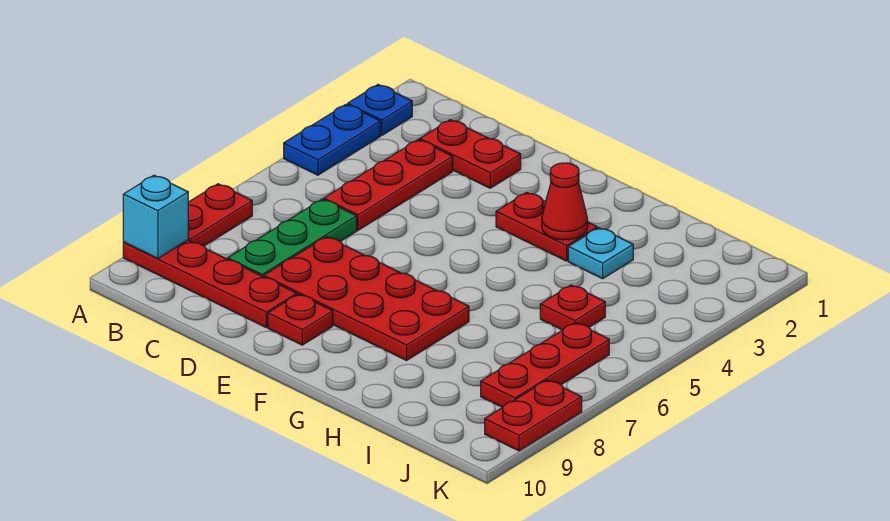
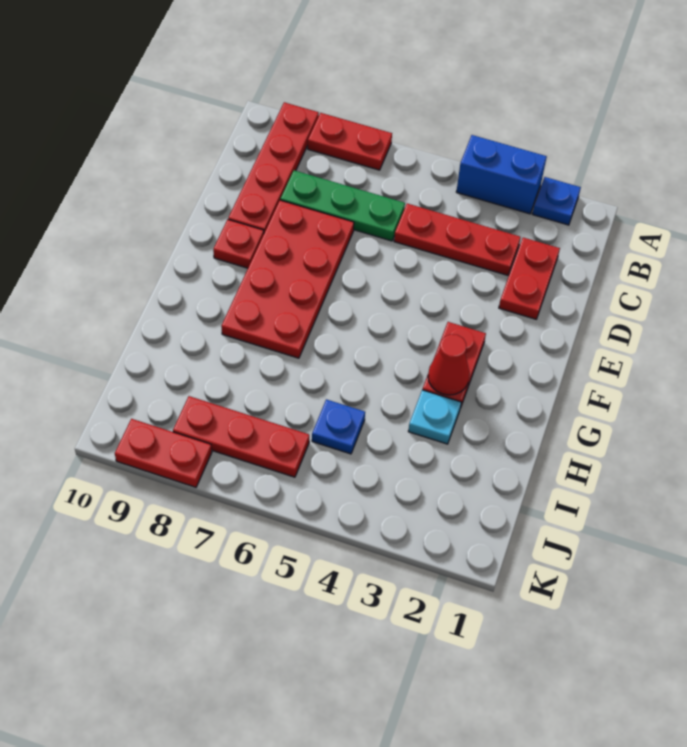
blue plate A3:A4 level 1 -> blue brick A3:A4 level 1
cyan brick A9 level 2 -> none
red plate I5 level 1 -> blue plate I5 level 1

